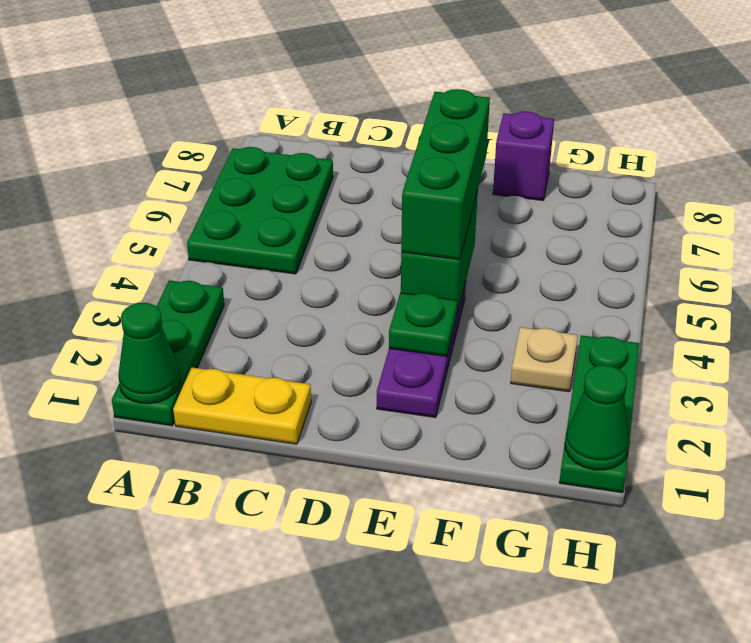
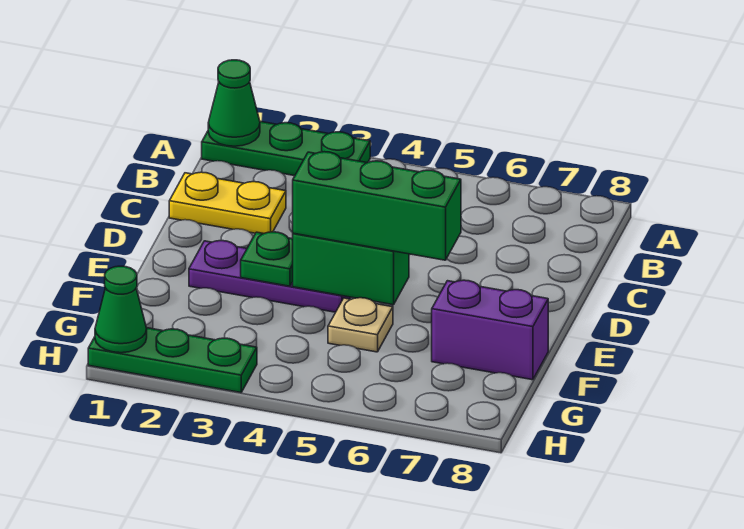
green plate A5:B7 level 1 -> none
yellow plate B1:C1 level 1 -> yellow plate C1:C2 level 1
purple brick F8 level 1 -> purple brick F7:F8 level 1
tan plate G3 level 1 -> tan plate F5 level 1

